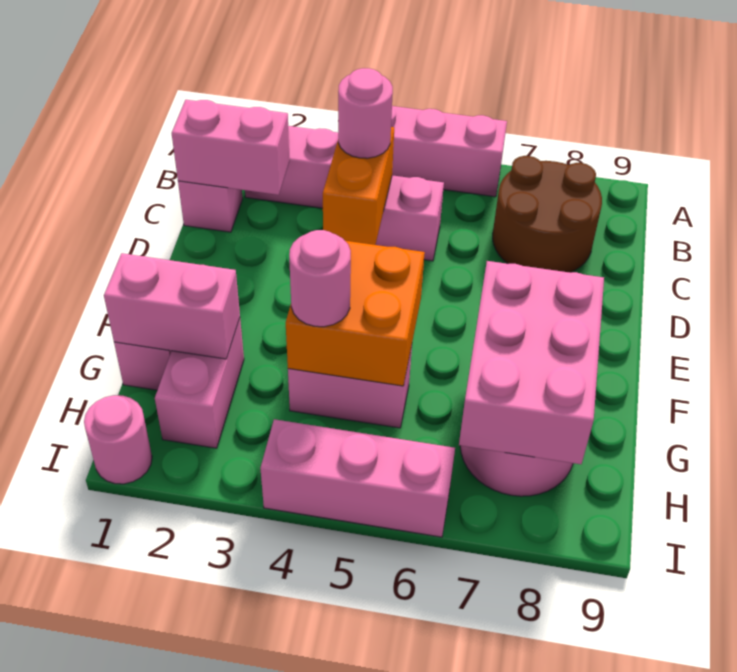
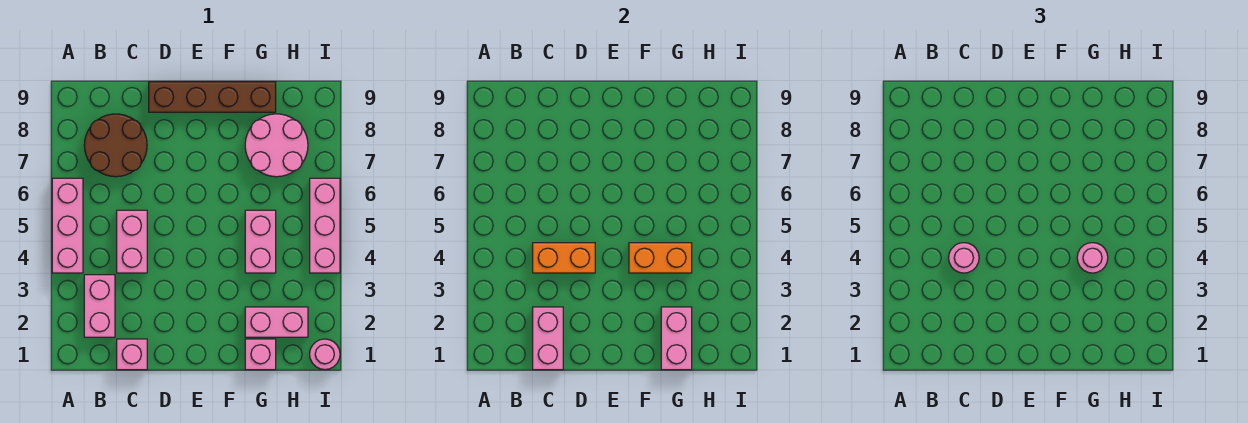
none -> brown brick D9:G9 level 1
orange brick F4:G5 level 2 -> orange brick F4:G4 level 2
pink brick F7:H8 level 2 -> none

